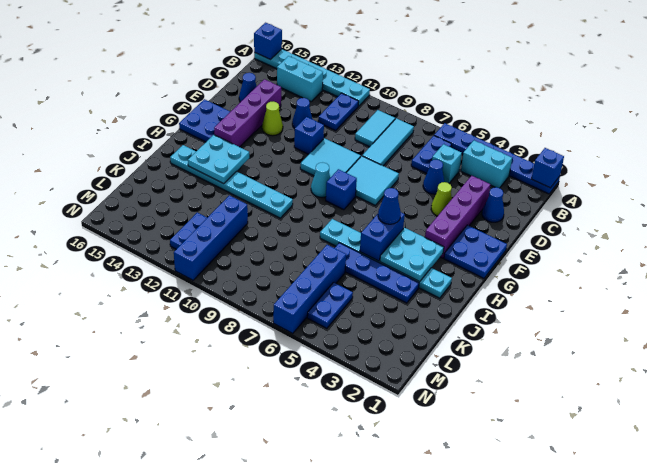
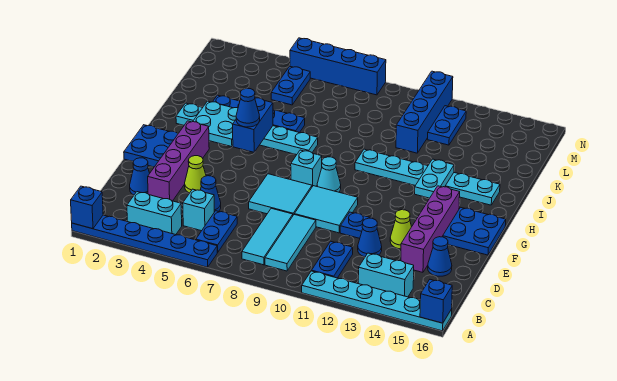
cyan tile B9:C9 level 1 -> cyan tile B9:D9 level 1
blue brick E11 level 1 -> blue plate E11 level 1
blue brick G8 level 1 -> cyan brick G8 level 1
cyan plate H13:I14 level 2 -> cyan plate H13:I13 level 2
blue brick K6:N6 level 1 -> blue brick N5:N8 level 1

